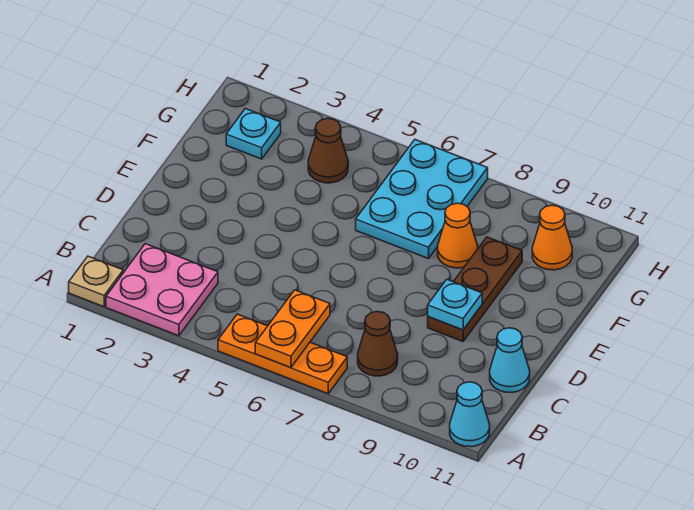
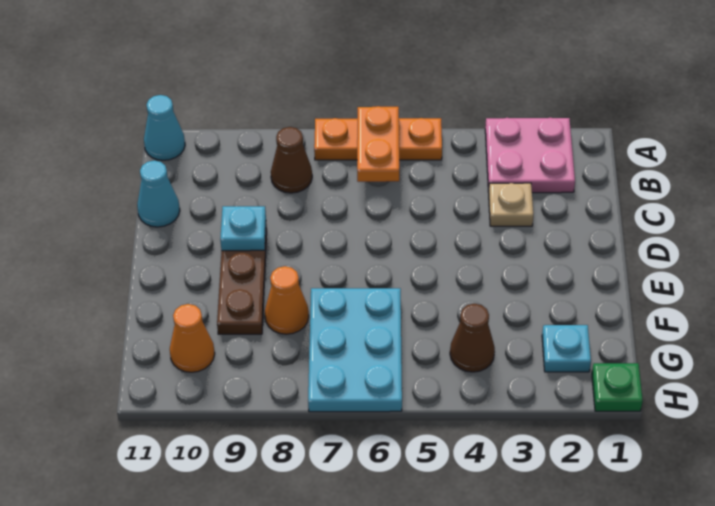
tan plate A1 level 1 -> tan plate C3 level 1
none -> green plate H1 level 1

